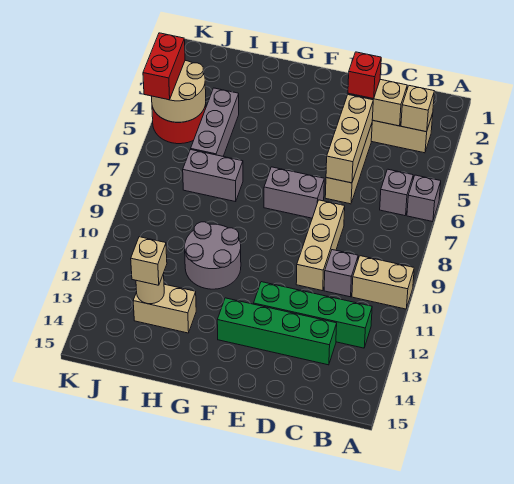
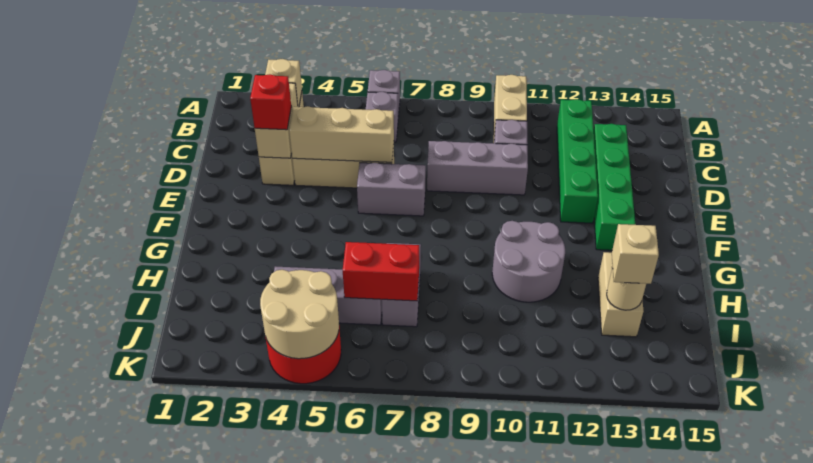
tan brick D8:D10 level 1 -> grey brick D8:D10 level 1
grey brick E7:F7 level 1 -> grey brick E6:E7 level 1
red brick K4:K5 level 3 -> red brick I6:I7 level 2

